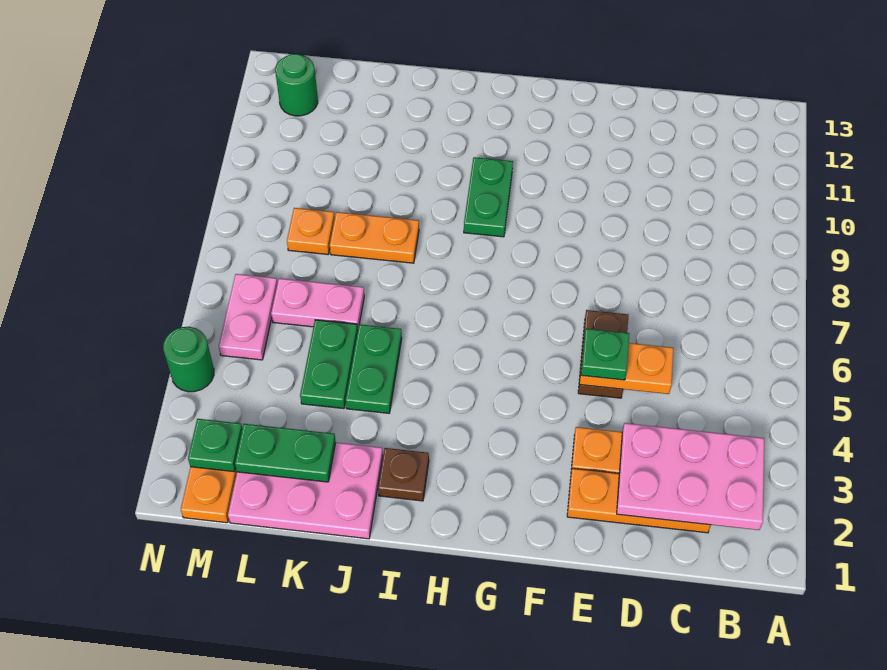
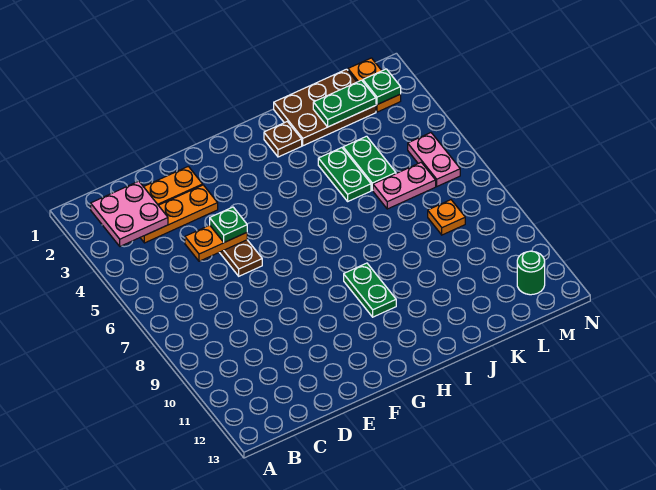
pink plate B2:D3 level 2 -> pink plate B2:C3 level 2
pink plate J1:L2 level 1 -> brown plate J1:L2 level 1
orange plate J8:K8 level 1 -> none
green round brick N4 level 1 -> none

